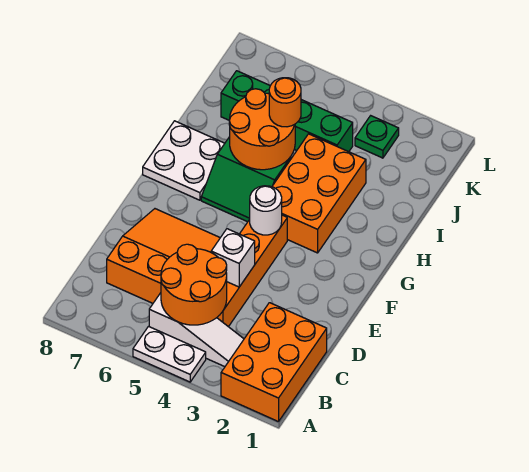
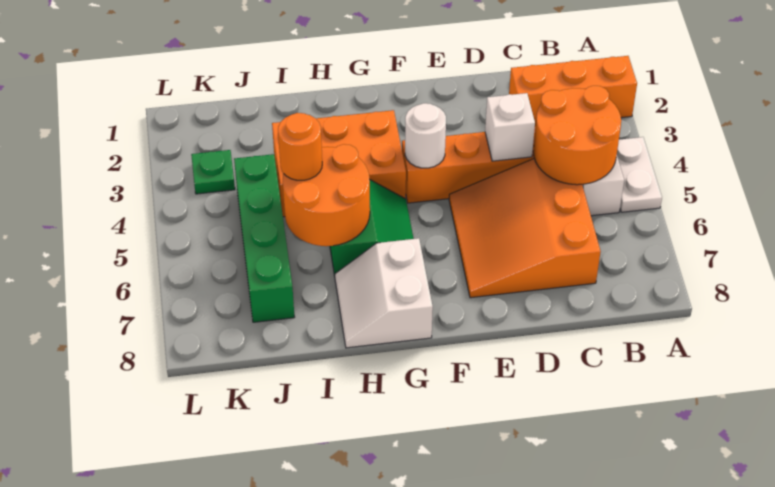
orange brick A1:C2 level 1 -> orange brick A2:C2 level 1
white plate G7:H8 level 1 -> white slope G7:H8 level 1 top G

